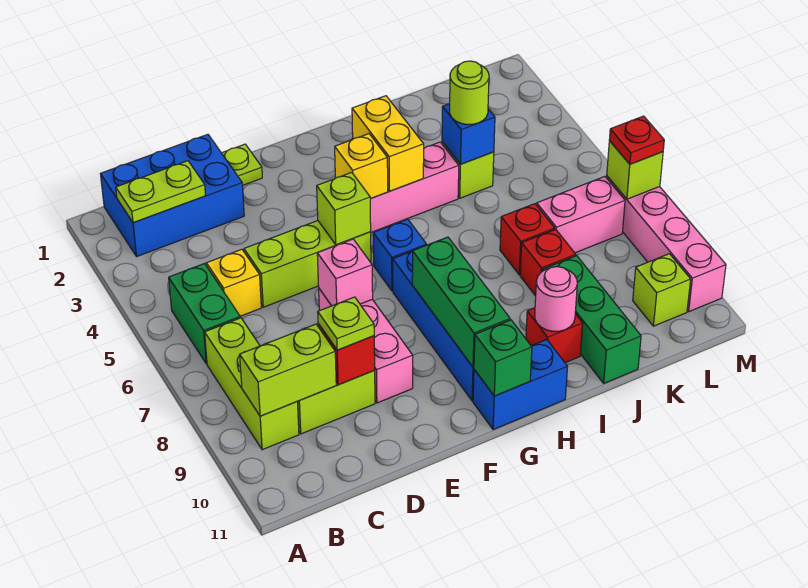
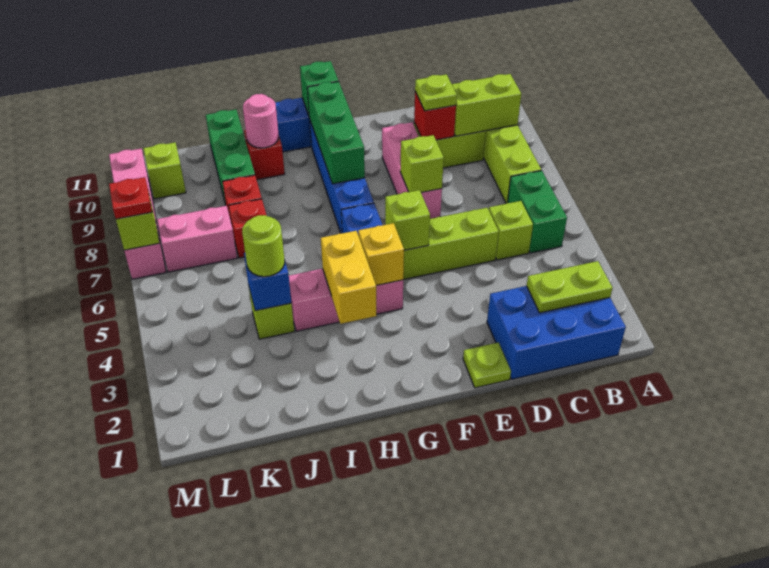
yellow brick C5 level 1 -> lime brick C5 level 1
pink brick E7 level 2 -> lime brick E7 level 2

